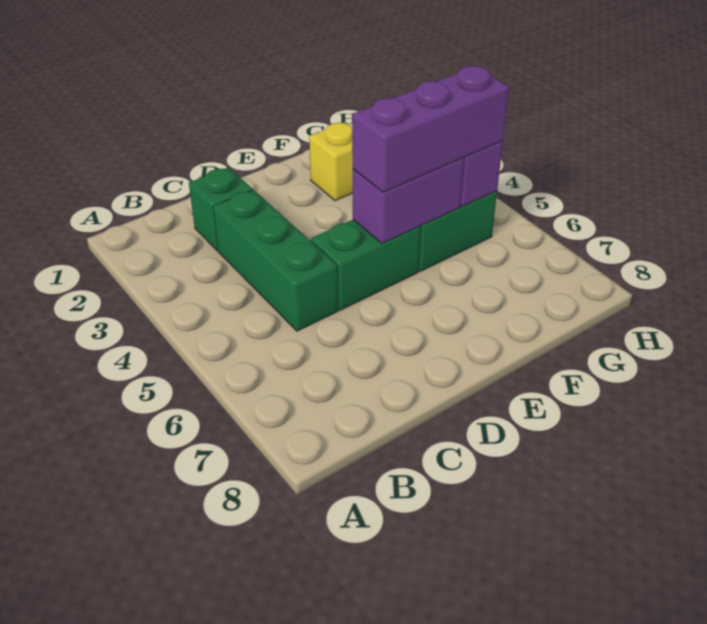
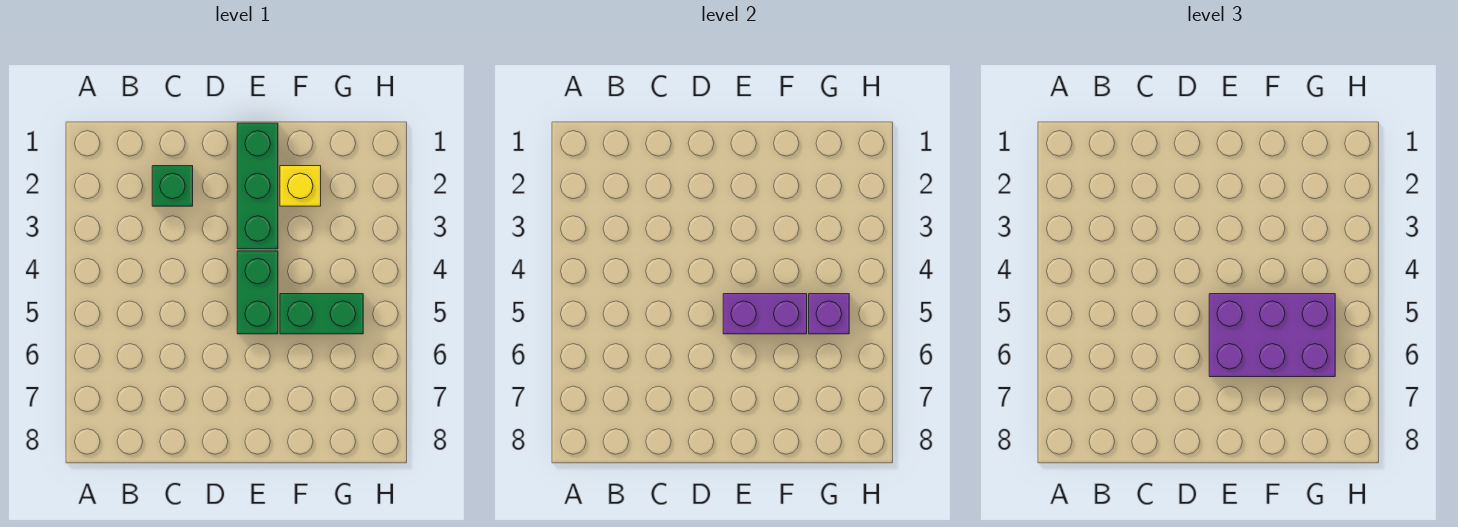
green brick C3:C5 level 1 -> green brick E1:E3 level 1
green brick D5:E5 level 1 -> green brick E4:E5 level 1
purple brick E5:G5 level 3 -> purple brick E5:G6 level 3

